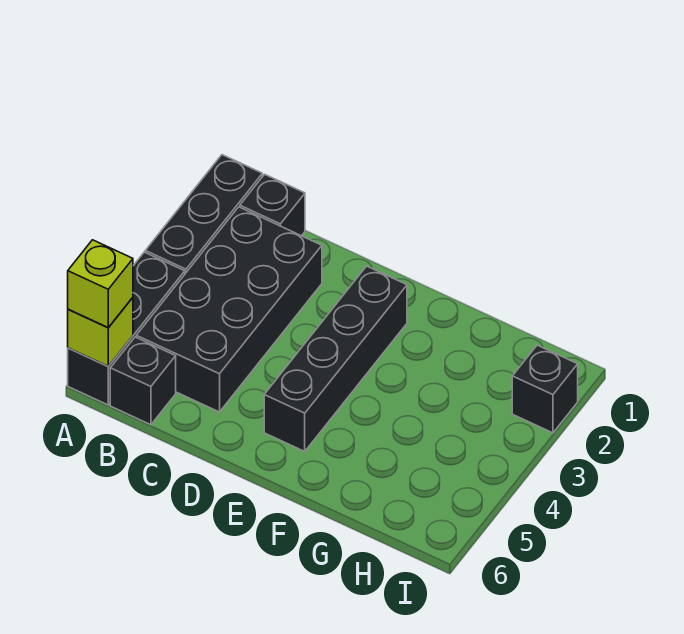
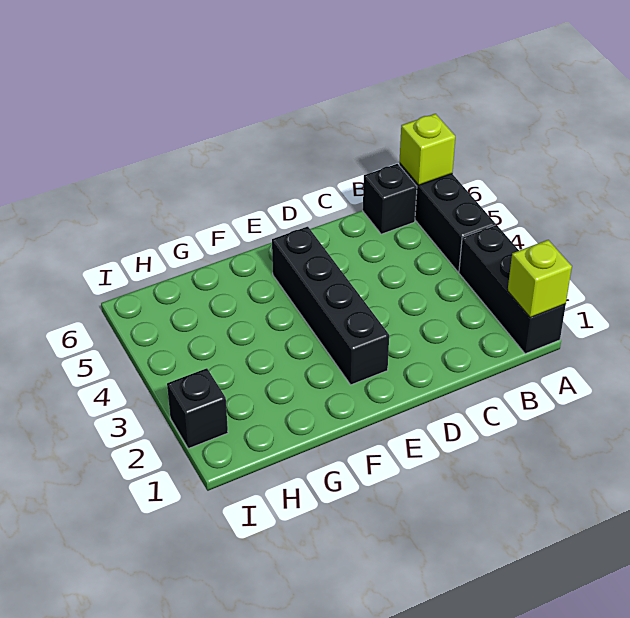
lime brick A6 level 3 -> lime brick A1 level 2
black brick B1 level 1 -> none
black brick B2:C5 level 1 -> none

